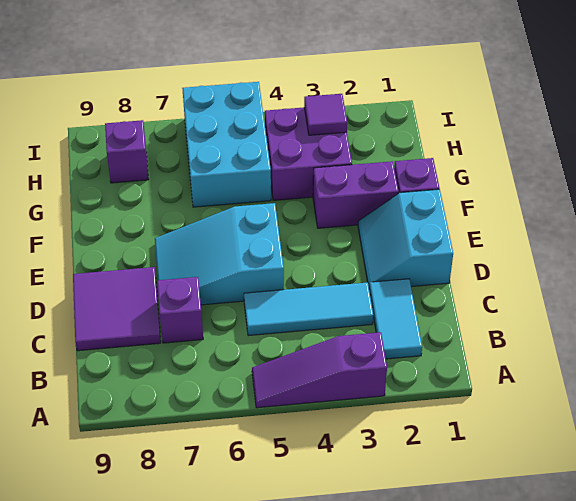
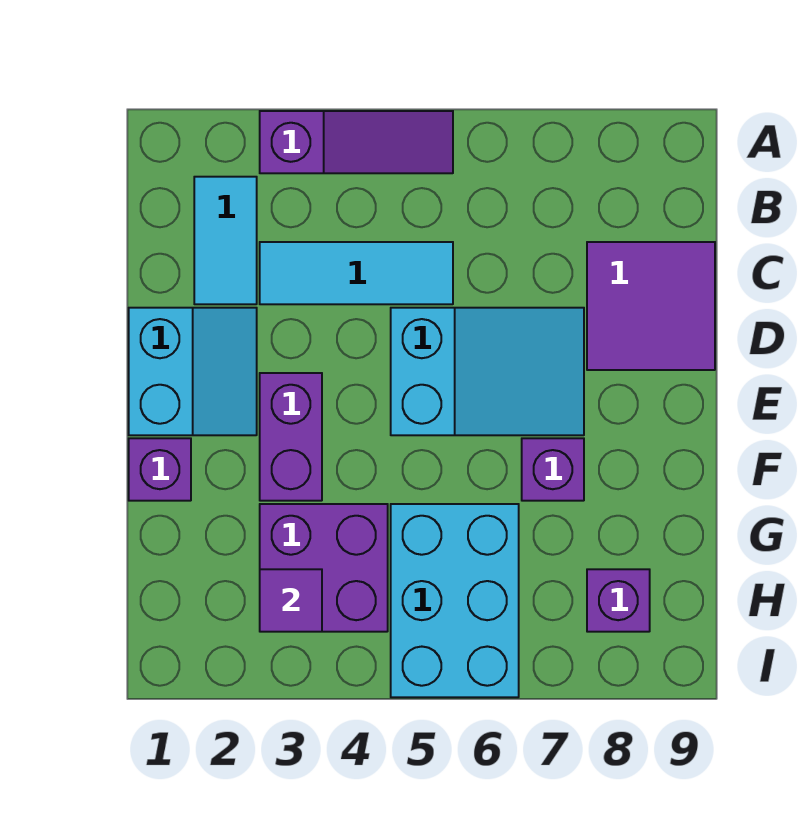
purple brick C7 level 1 -> purple brick F7 level 1
purple brick F2:F3 level 1 -> purple brick E3:F3 level 1

